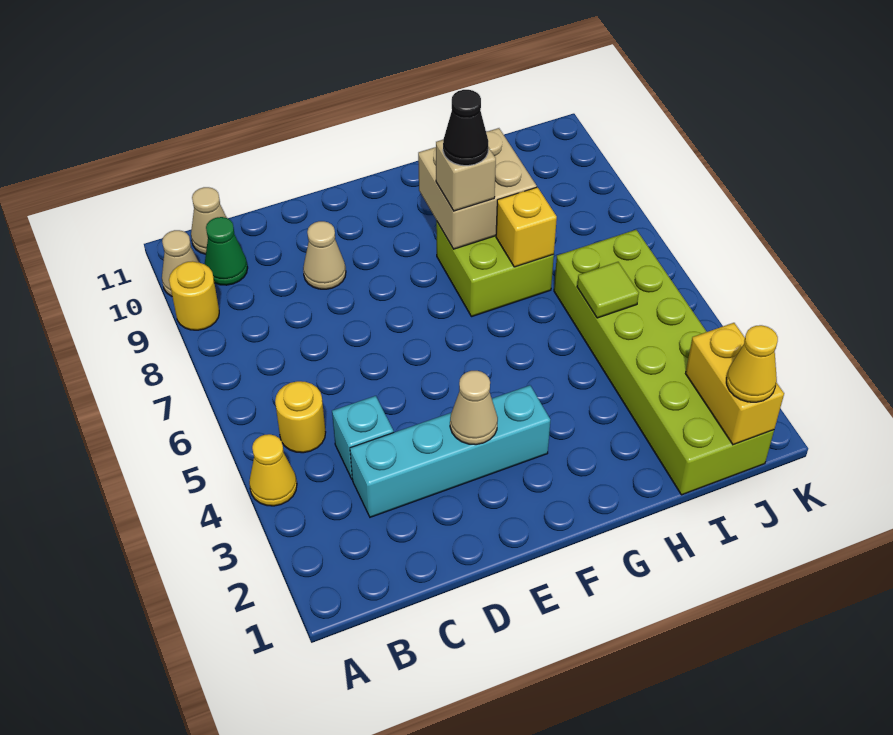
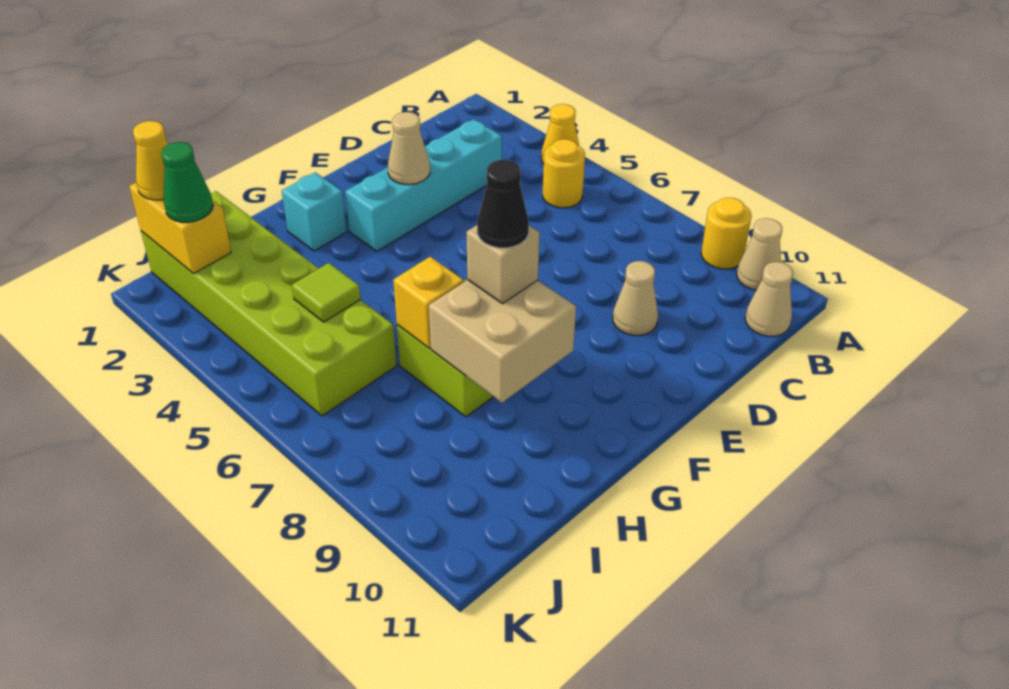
green cone B10 level 1 -> green cone J2 level 3
cyan brick C4 level 1 -> cyan brick G2 level 1

